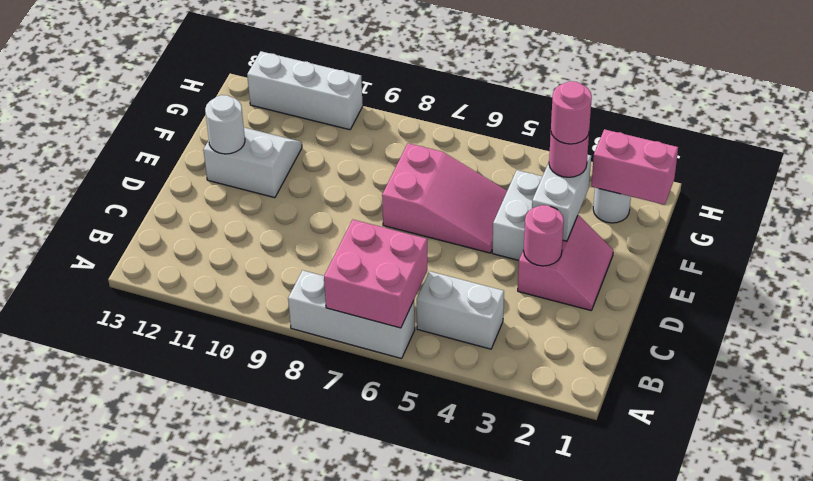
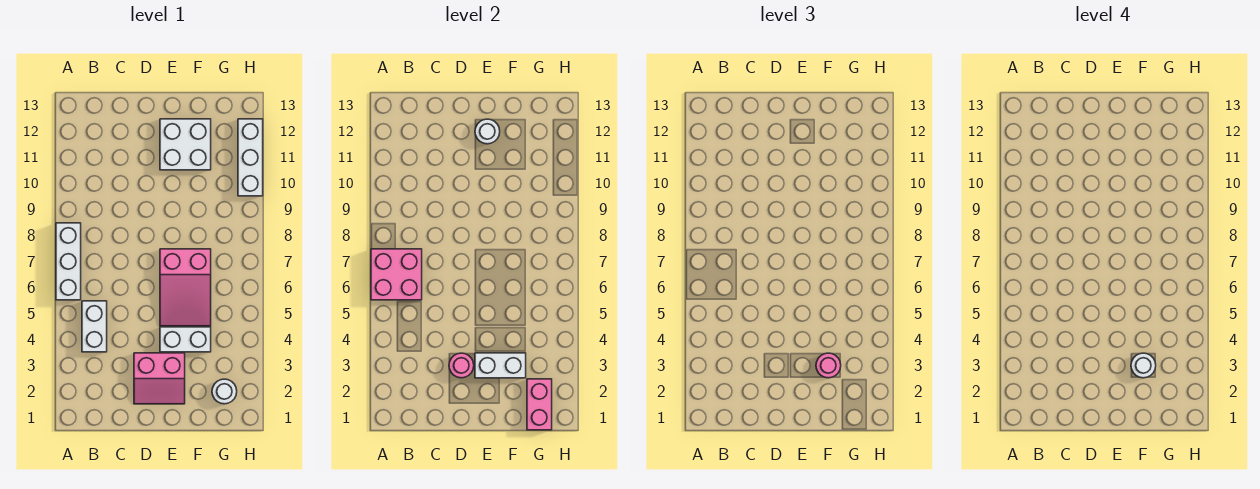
white slope E11:F12 level 1 top E -> white brick E11:F12 level 1
pink round brick F3 level 4 -> white round brick F3 level 4

